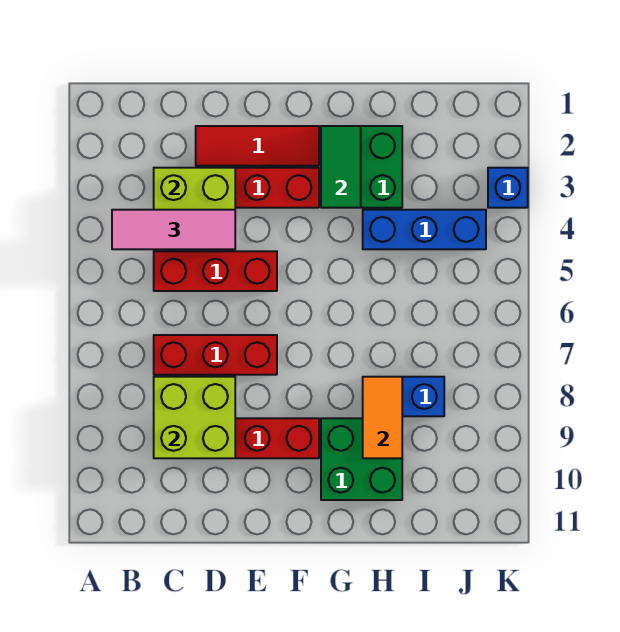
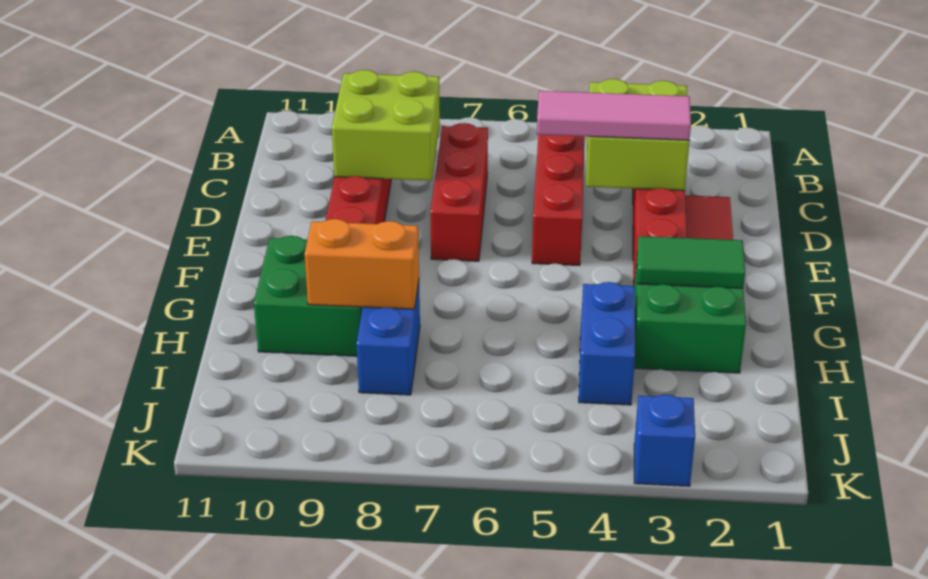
pink tile B4:D4 level 3 -> pink tile D3:D5 level 3
blue brick H4:J4 level 1 -> blue brick H4:I4 level 1
orange tile H8:H9 level 2 -> orange brick H8:H9 level 2

